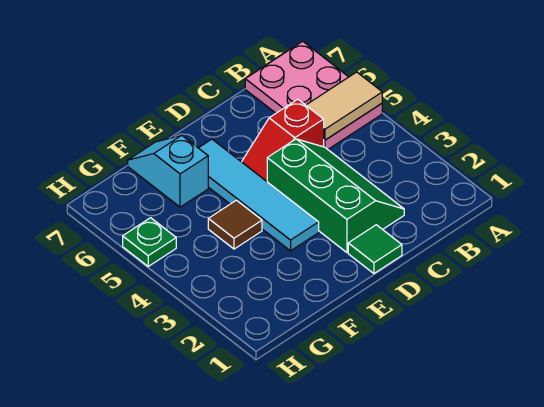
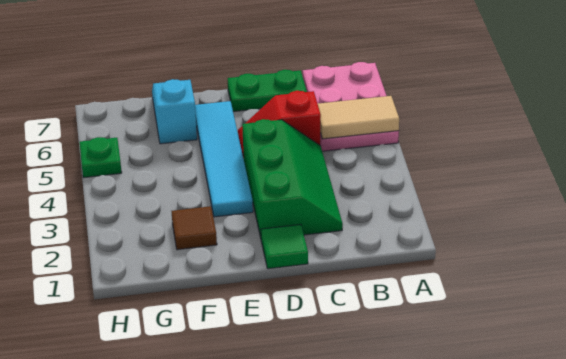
none -> green plate C7:D7 level 1
brown tile F4 level 1 -> brown tile F2 level 1

